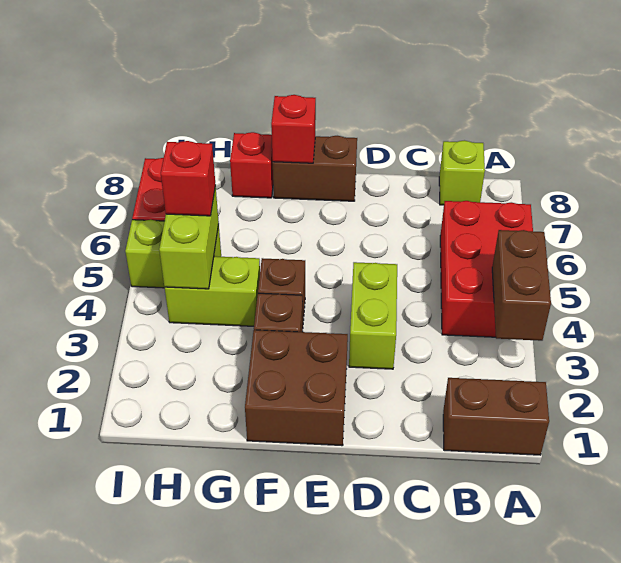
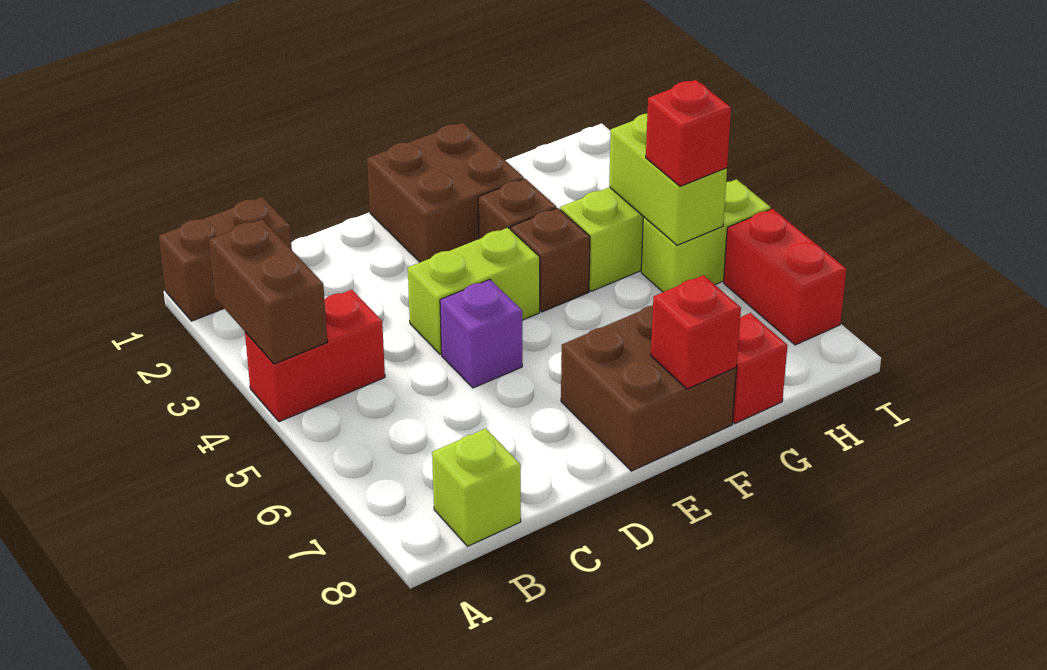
red brick A4:B6 level 1 -> red brick A4:B4 level 1
lime brick D3:D4 level 1 -> lime brick D4:E4 level 1
none -> purple brick D5 level 1
brown brick E8:F8 level 1 -> brown brick E7:F8 level 1

